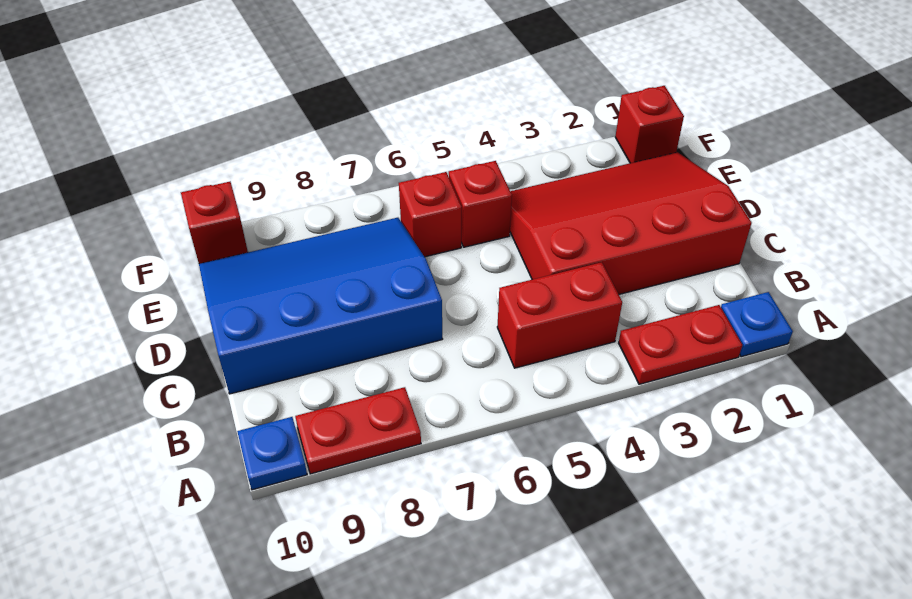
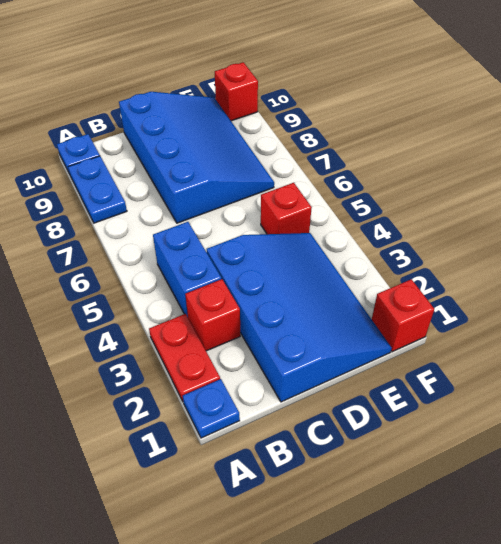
red plate A8:A9 level 1 -> blue plate A8:A9 level 1
red brick B4:B5 level 1 -> blue brick B4:B5 level 1
red slope C1:E4 level 1 top C -> blue slope C1:E4 level 1 top C
red brick E6 level 1 -> red brick B3 level 1

